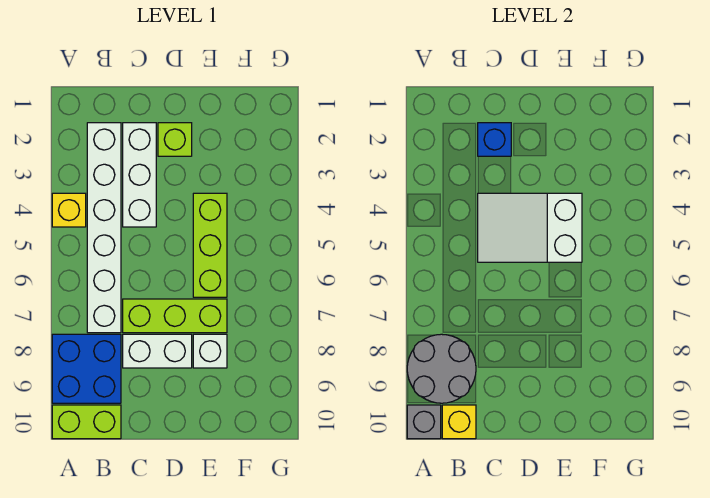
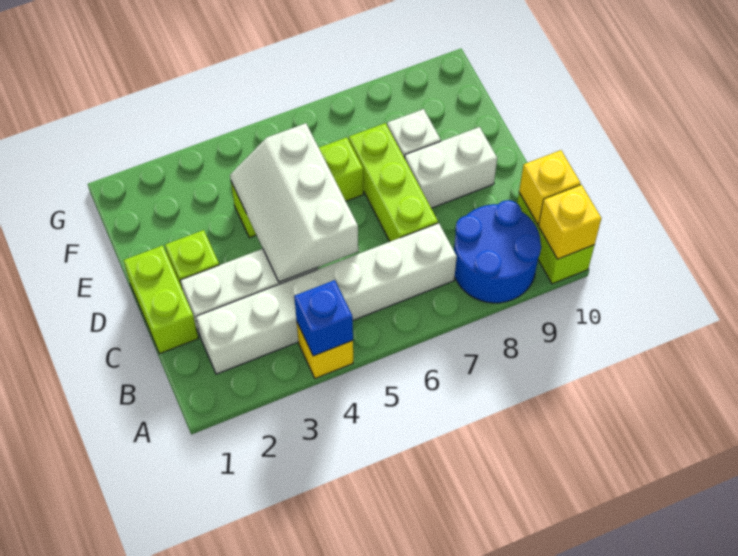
blue brick A8:B9 level 1 -> blue round brick A8:B9 level 1
grey round brick A8:B9 level 2 -> none
grey brick A10 level 2 -> yellow brick A10 level 2
none -> lime brick C1:D1 level 1
blue brick C2 level 2 -> blue brick A4 level 2
white slope C4:E5 level 2 top E -> white slope C4:E5 level 2 top 5
white brick C8:D8 level 1 -> white brick D8:D9 level 1

